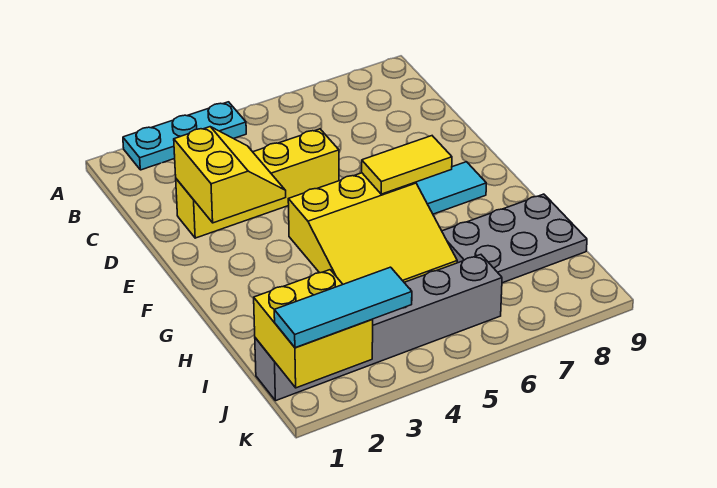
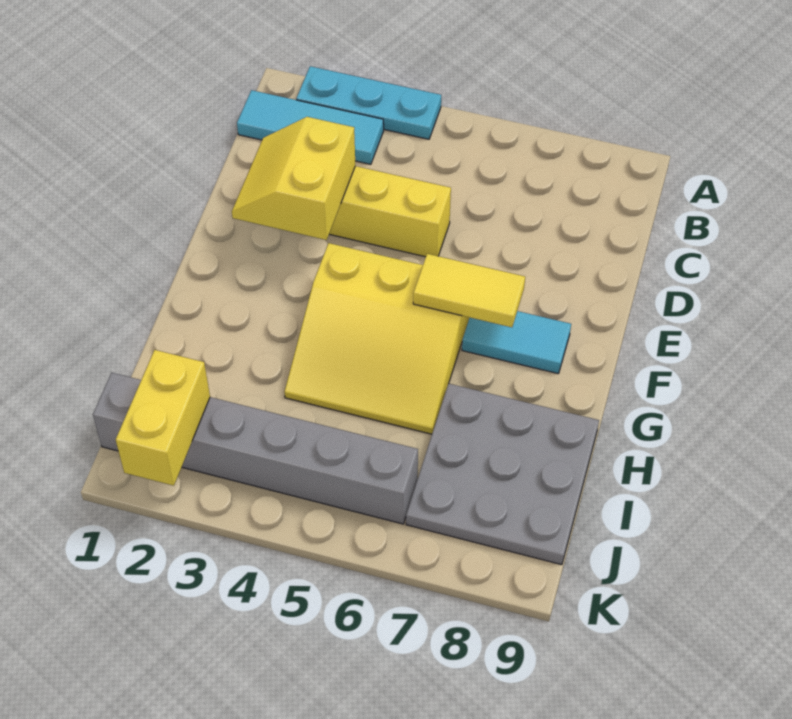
yellow slope D2:E3 level 2 top 2 -> yellow slope D2:E3 level 2 top 3
grey plate H7:I9 level 1 -> grey plate H7:J9 level 1
yellow brick J1:K2 level 2 -> yellow brick J2:K2 level 2
cyan tile K1:K3 level 3 -> cyan tile B1:B3 level 1

